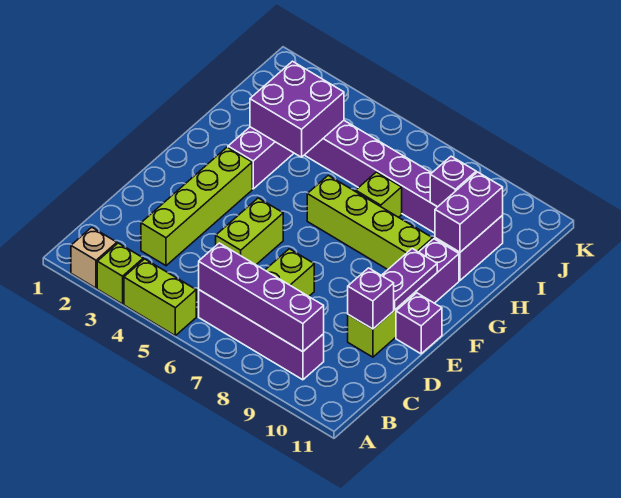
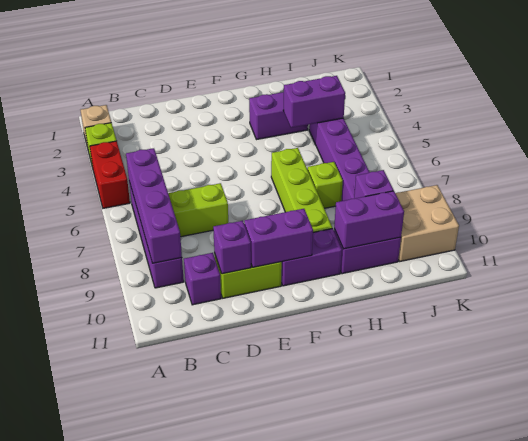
lime brick A4:A5 level 1 -> red brick A4:A5 level 1
lime brick C3:F3 level 1 -> none
lime brick D5:E5 level 1 -> none
purple plate E10:F10 level 2 -> purple brick E10:F10 level 2
purple brick E11 level 1 -> purple brick C10 level 1
purple brick H3:I4 level 2 -> purple brick H4:I4 level 2
none -> tan brick J9:K10 level 1

